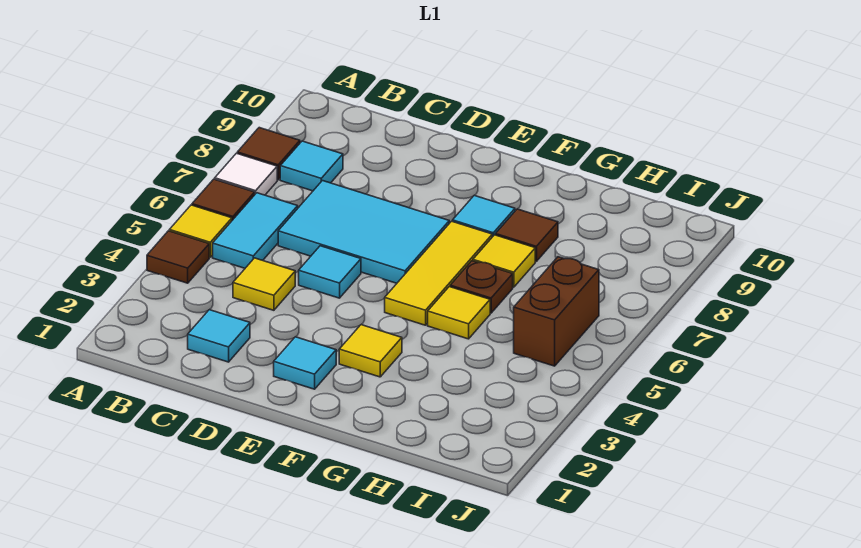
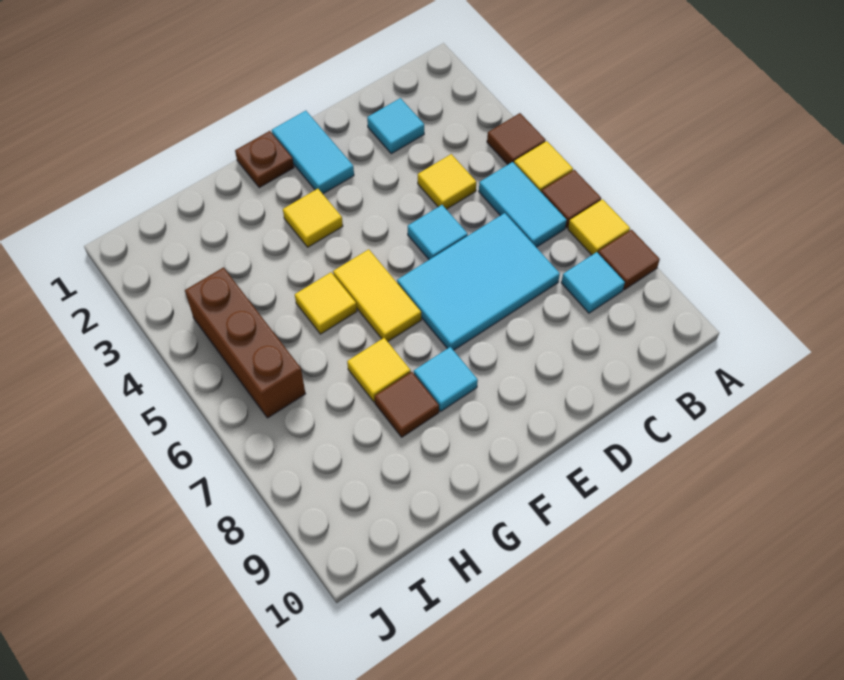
white tile A7 level 1 -> yellow tile A7 level 1
cyan tile E2 level 1 -> cyan tile E1:E2 level 1
yellow tile F5:F7 level 1 -> yellow tile F5:F6 level 1
brown plate G6 level 1 -> brown plate F1 level 1
brown brick I5:I6 level 1 -> brown brick I4:I6 level 1

